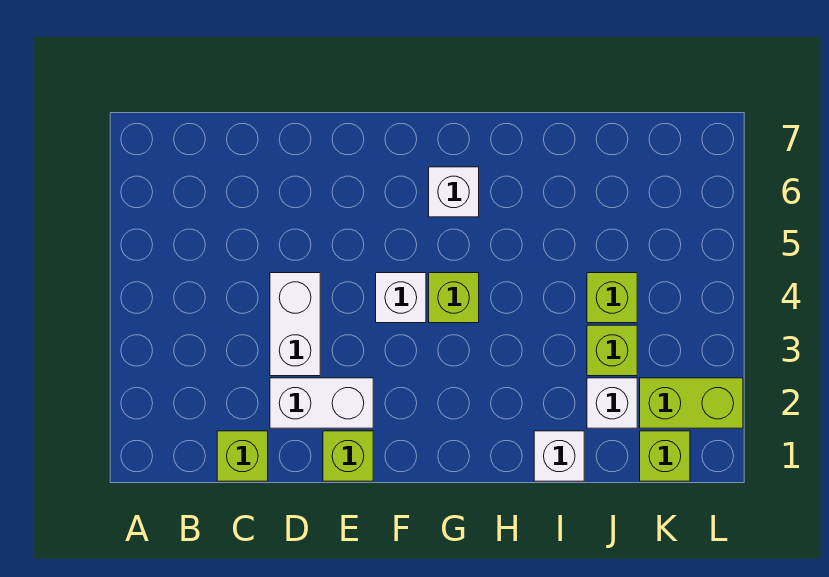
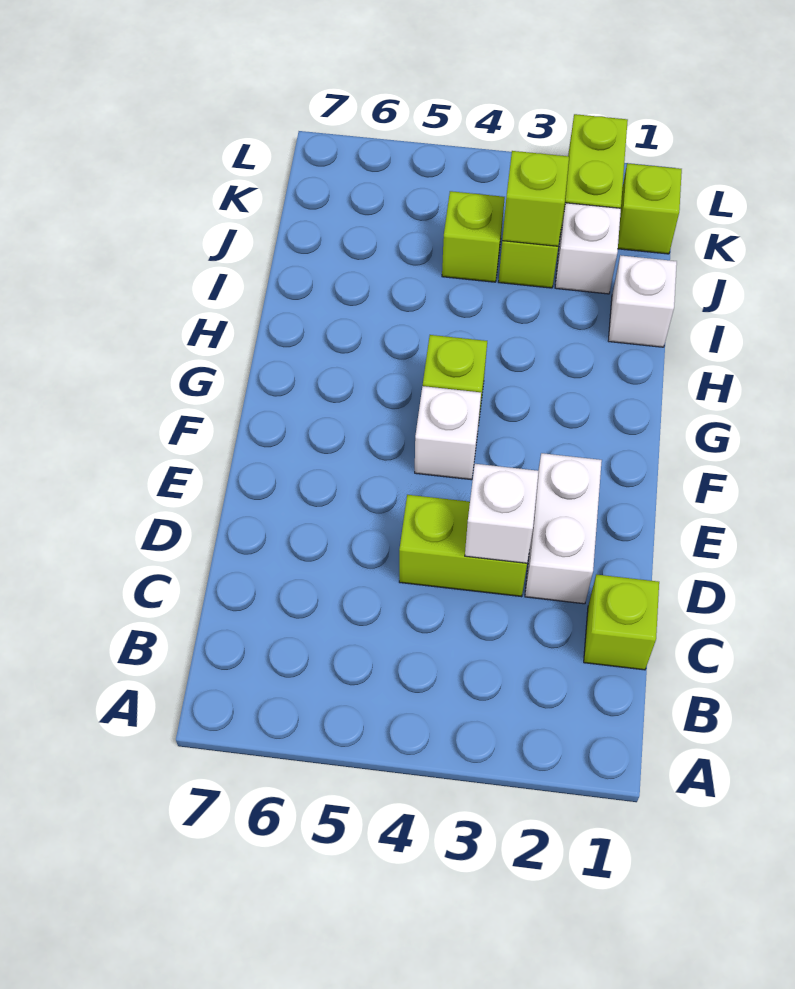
white brick D3:D4 level 1 -> lime brick D3:D4 level 1
lime brick E1 level 1 -> lime brick J3 level 2
white brick G6 level 1 -> white brick D3 level 2

